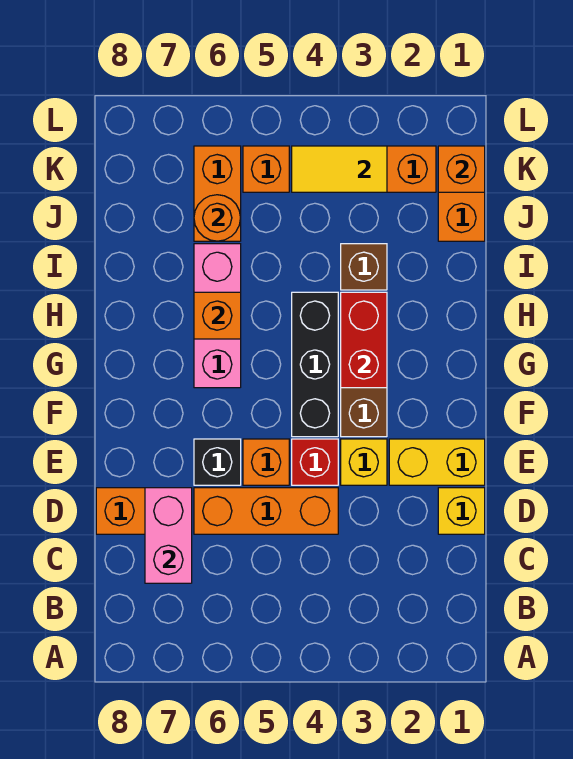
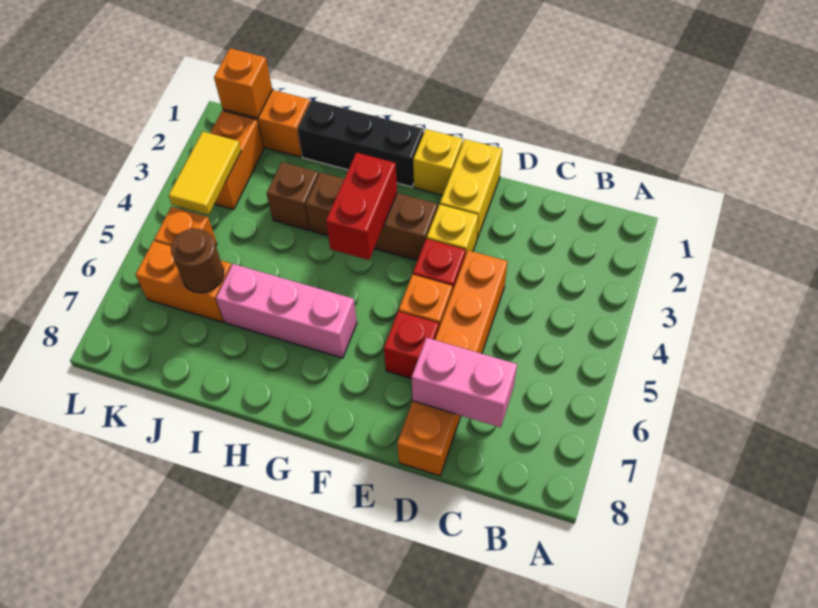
yellow brick D1 level 1 -> yellow brick F1 level 1
black brick E6 level 1 -> red brick E6 level 1
black brick F4:H4 level 1 -> black brick G1:I1 level 1
red brick G3:H3 level 2 -> red brick G3:G4 level 2
orange brick H6 level 2 -> none
orange round brick J6 level 2 -> brown round brick J6 level 2

